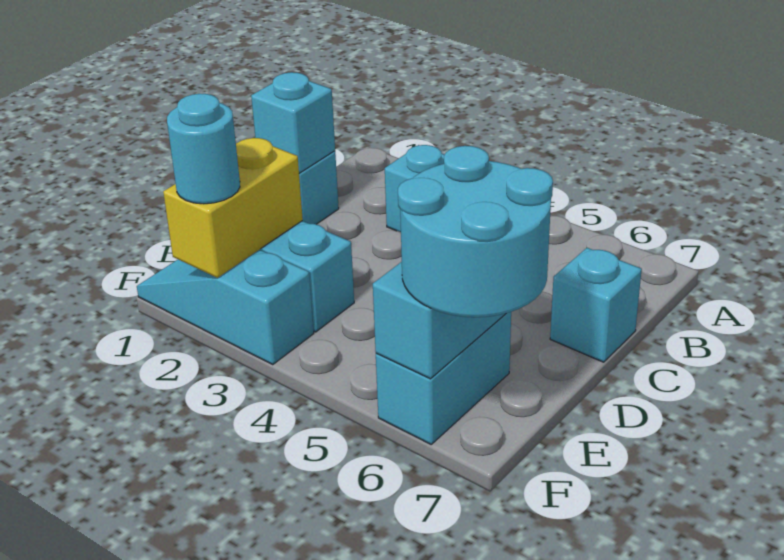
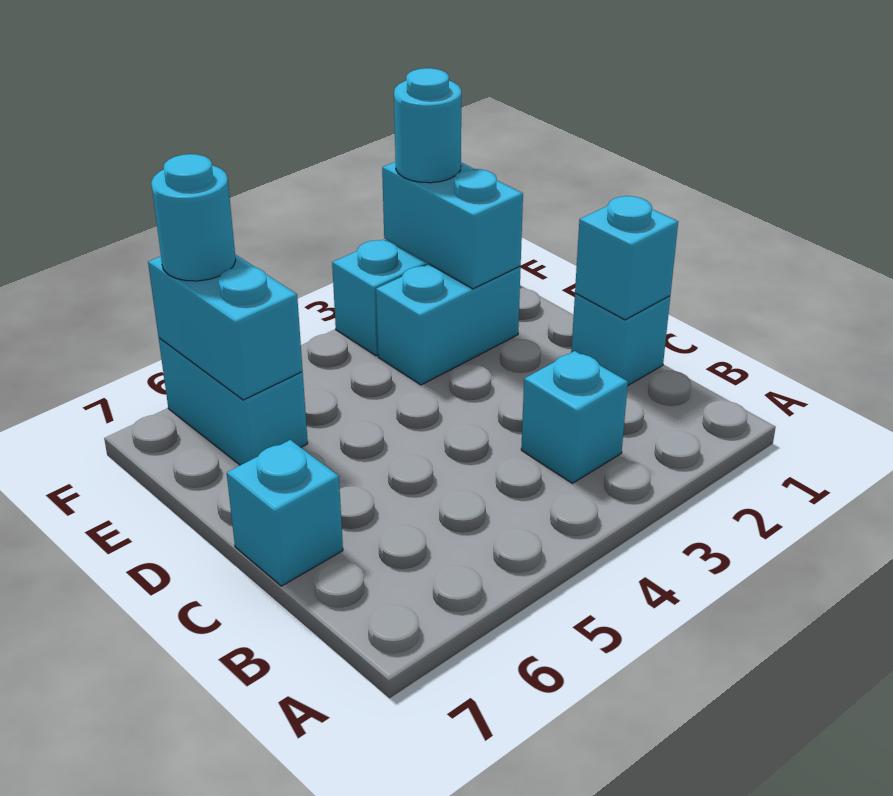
yellow brick E2:F2 level 2 -> cyan brick E2:F2 level 2
cyan round brick E6:F7 level 3 -> cyan round brick F6 level 3

